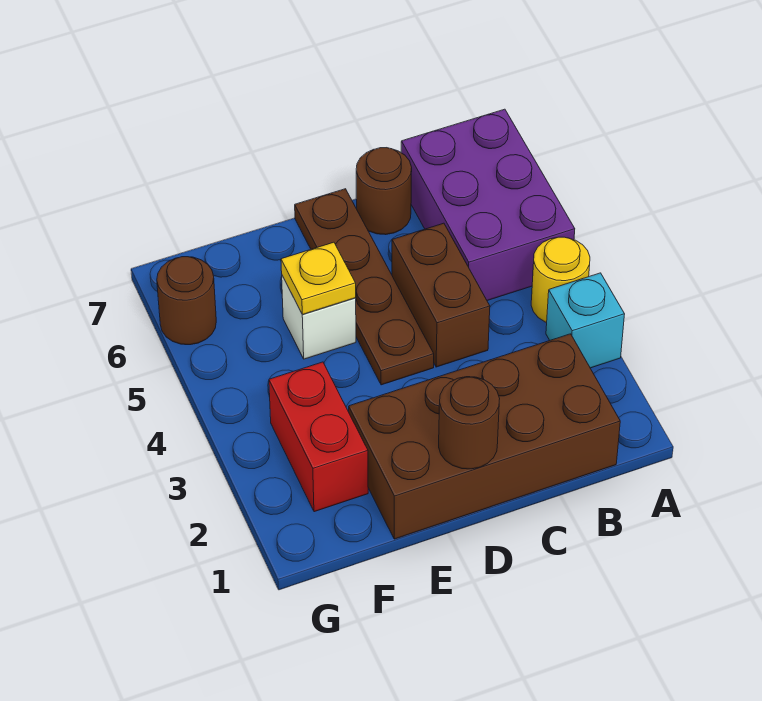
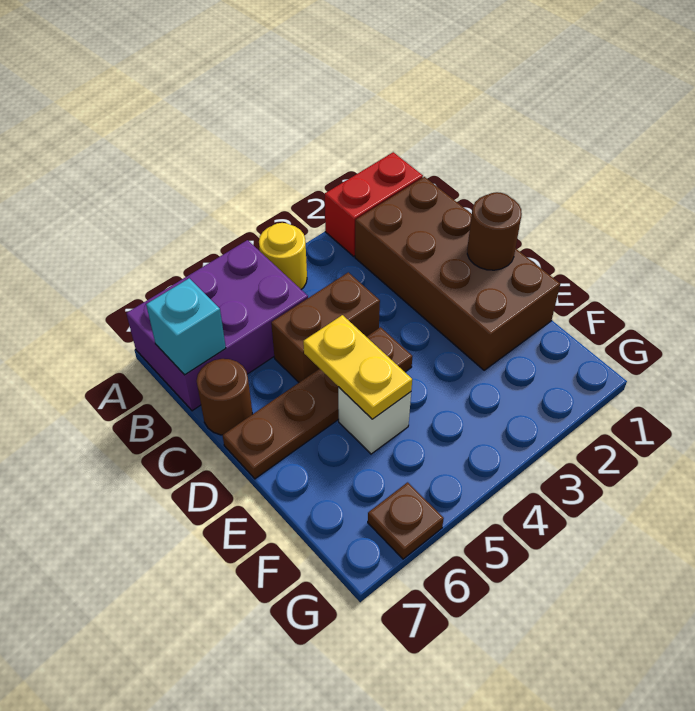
cyan brick A3 level 1 -> cyan brick B7 level 2
yellow plate E5 level 2 -> yellow plate D5:E5 level 2
red brick F2:F3 level 1 -> red brick A1:A2 level 1
brown round brick G6 level 1 -> brown plate G6 level 1

